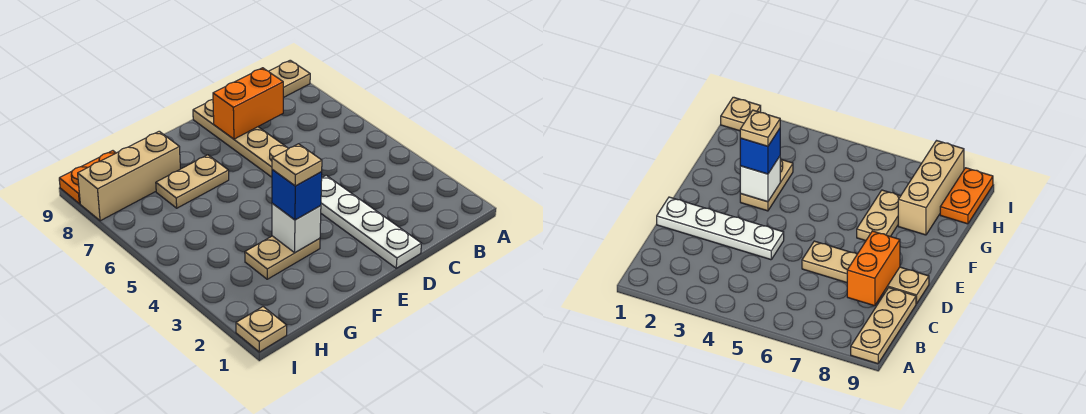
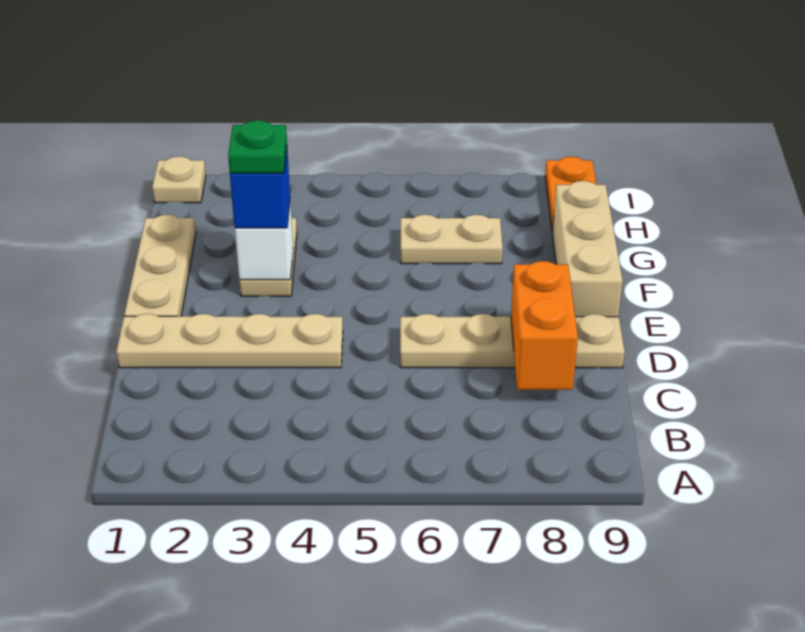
tan plate A9:C9 level 1 -> tan plate E1:G1 level 1
white plate D1:D4 level 1 -> tan plate D1:D4 level 1
tan plate F3 level 4 -> green plate F3 level 4
tan plate F7:G7 level 1 -> tan plate G6:G7 level 1
tan brick G8:I8 level 1 -> tan brick E9:G9 level 1

